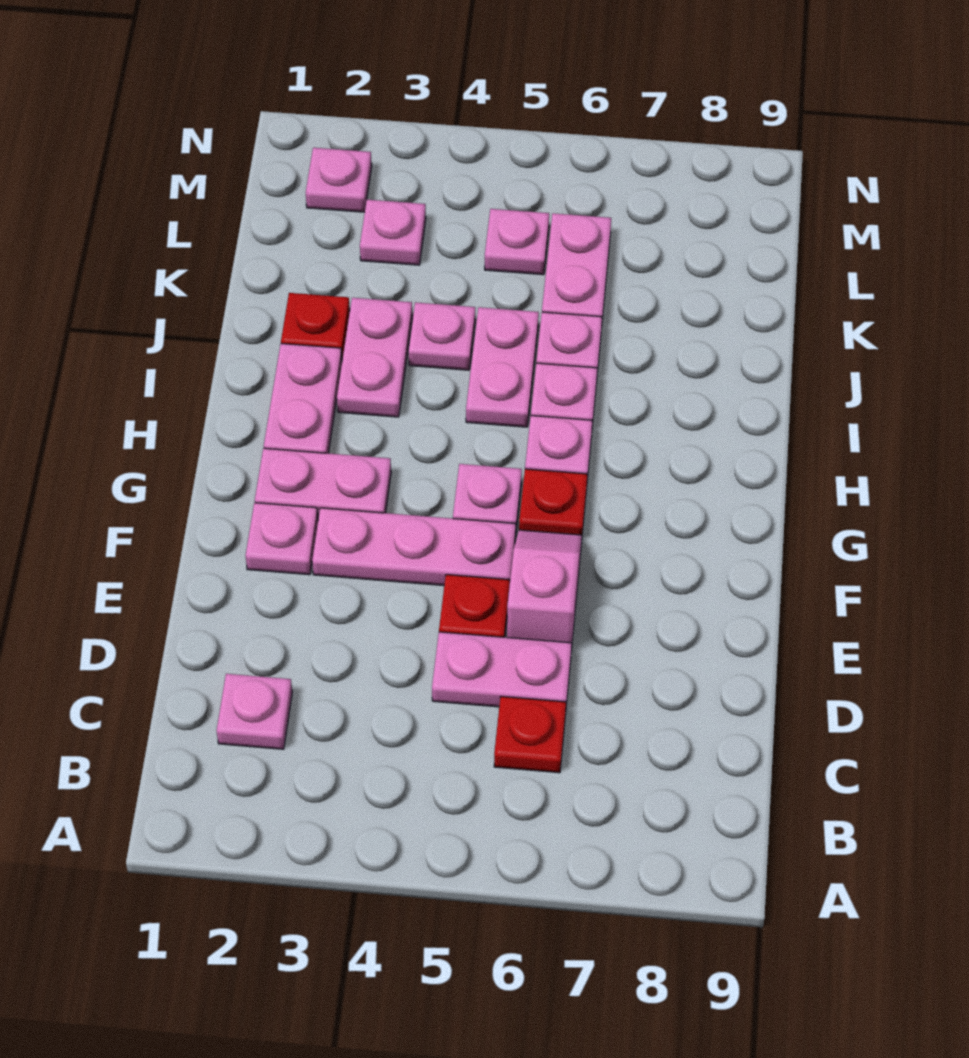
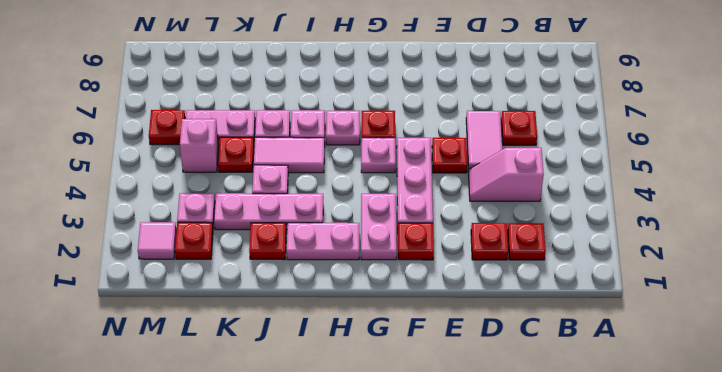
pink plate C2 level 1 -> red plate C2 level 1
none -> red plate D2 level 1
pink plate D5:D6 level 1 -> pink tile D5:D6 level 1
pink slope E6:F6 level 1 top E -> pink slope C4:D4 level 1 top C
pink plate F2 level 1 -> red plate F2 level 1
pink plate I3:J3 level 1 -> pink plate I3:K3 level 1
pink plate I5:J5 level 1 -> pink tile I5:J5 level 1
none -> red plate K5 level 1
none -> red plate L2 level 1
pink plate L5 level 1 -> pink brick L5 level 1
pink plate M2 level 1 -> pink tile M2 level 1
none -> red plate M6 level 1

